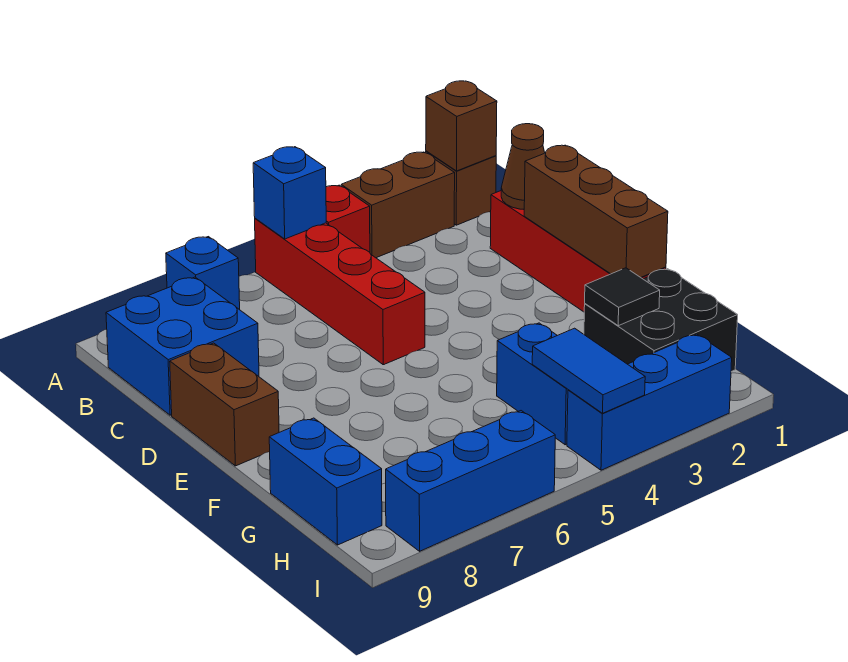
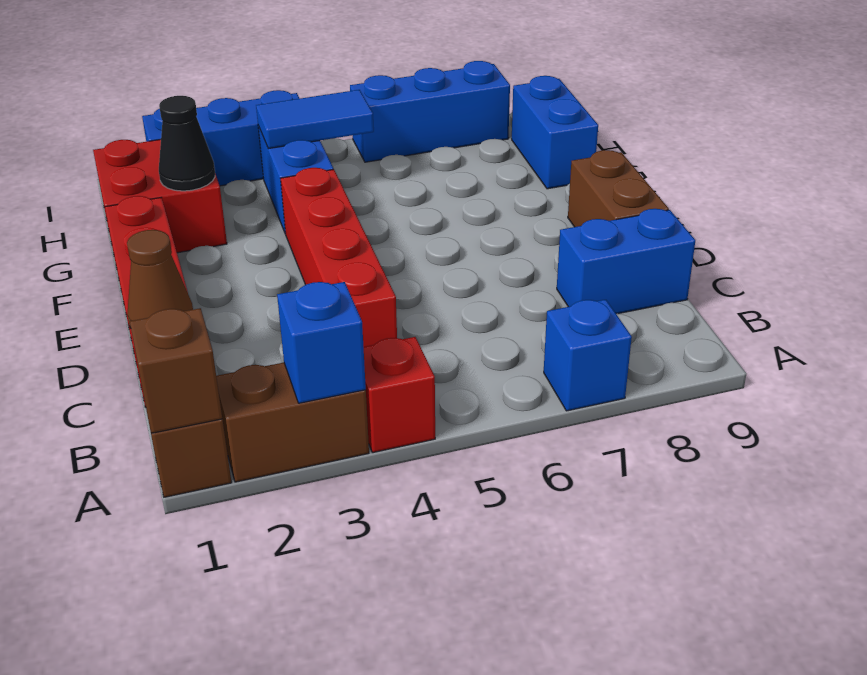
red brick A5:D5 level 1 -> red brick C4:F4 level 1
blue brick A5 level 2 -> blue brick A3 level 2
blue brick B8:C9 level 1 -> blue brick C8:C9 level 1
brown brick D1:F1 level 2 -> none
black brick G1:H2 level 1 -> red brick G1:H2 level 1
black tile G2 level 2 -> black cone G2 level 2
blue tile H4:I4 level 2 -> blue tile H4:H5 level 2

